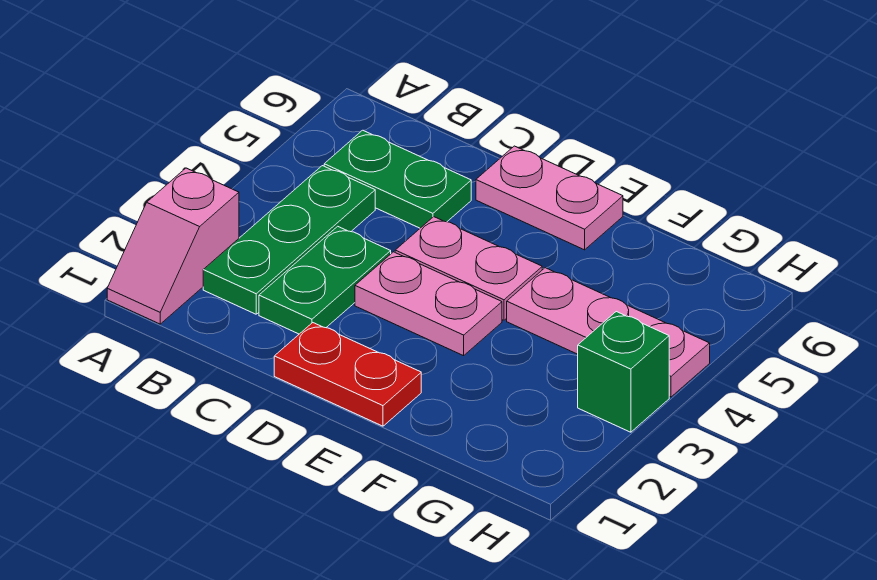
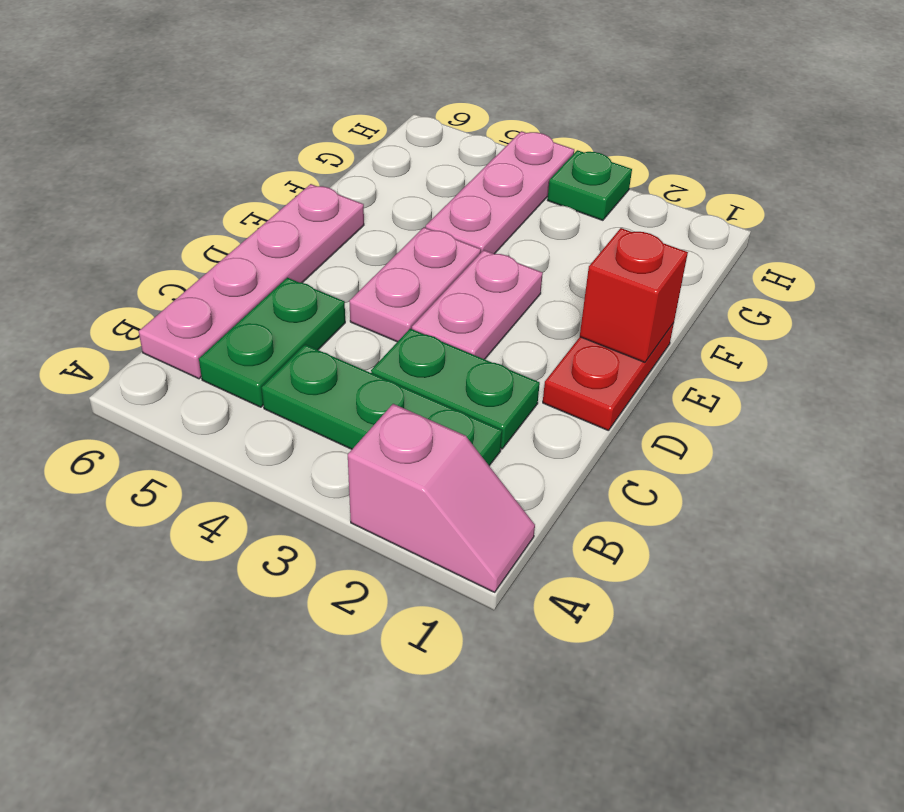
pink plate D6:E6 level 1 -> pink plate B6:E6 level 1
none -> red brick E1 level 2
green brick H3 level 1 -> green plate H3 level 1

